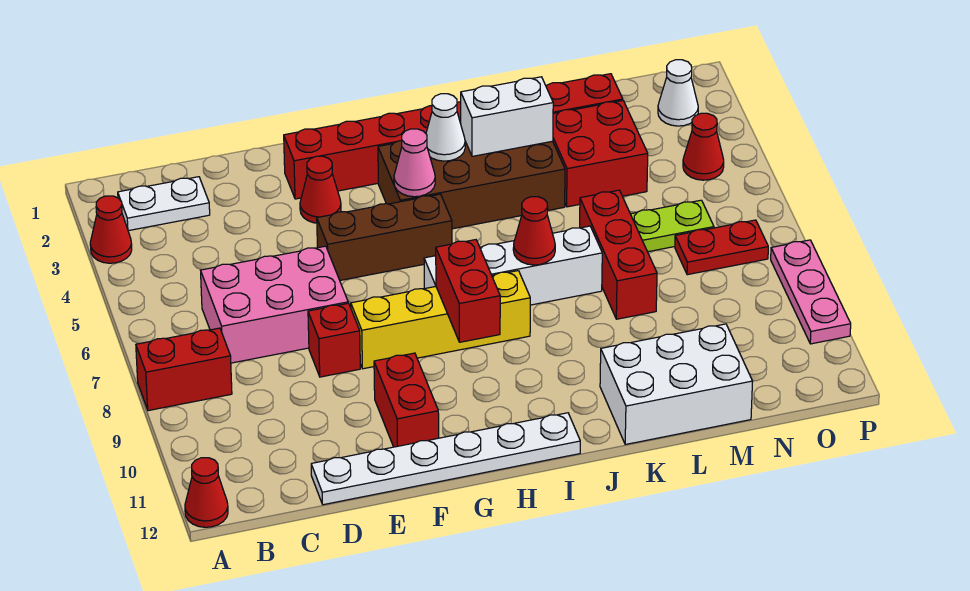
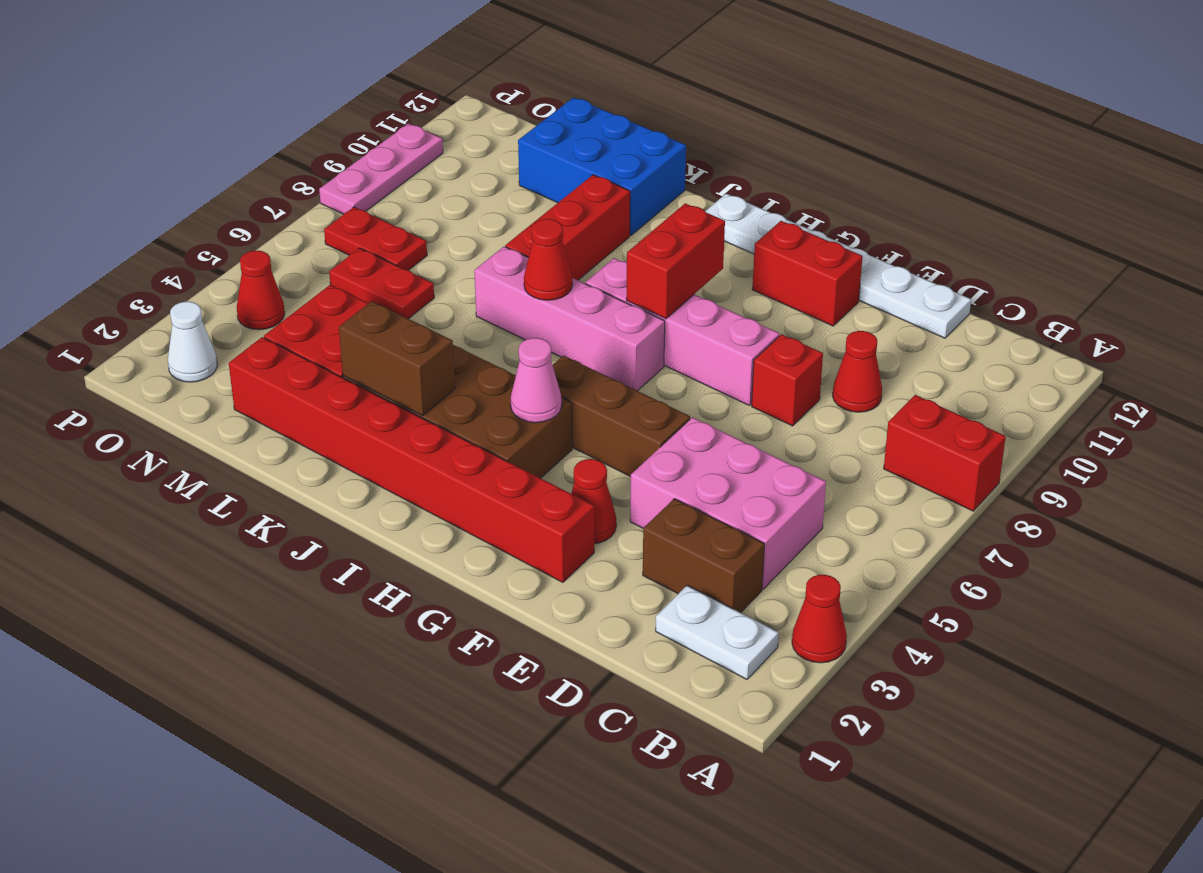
red cone A12 level 1 -> red cone D9 level 1
none -> brown brick C3:D3 level 1
pink brick C6:E7 level 1 -> pink brick C4:E5 level 1
yellow brick F8:I8 level 1 -> pink brick F8:I8 level 1
red brick F10:F11 level 1 -> red brick F11:G11 level 1
white brick H7:K7 level 1 -> pink brick H7:K7 level 1
white cone I3 level 2 -> none
white brick J3:K3 level 2 -> brown brick J3:K3 level 2
white brick K11:M12 level 1 -> blue brick K11:M12 level 1
red brick L6:L8 level 1 -> red brick K8:K10 level 1
lime plate M6:N6 level 1 -> red plate M6:N6 level 1

